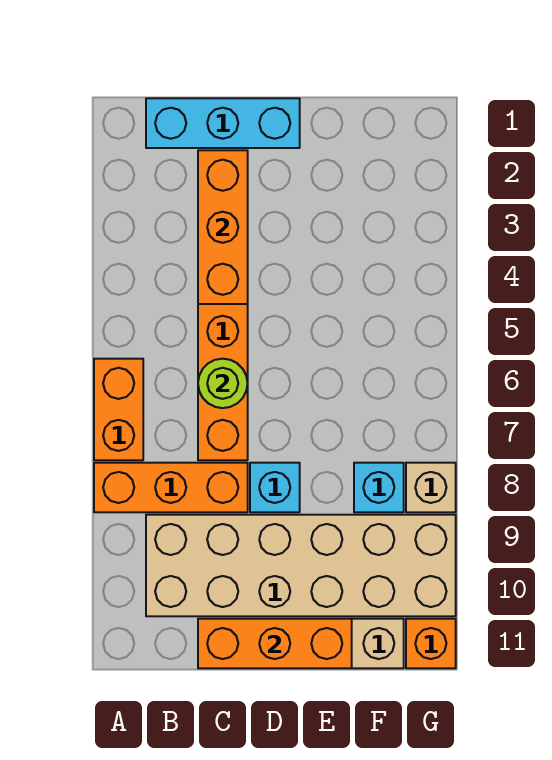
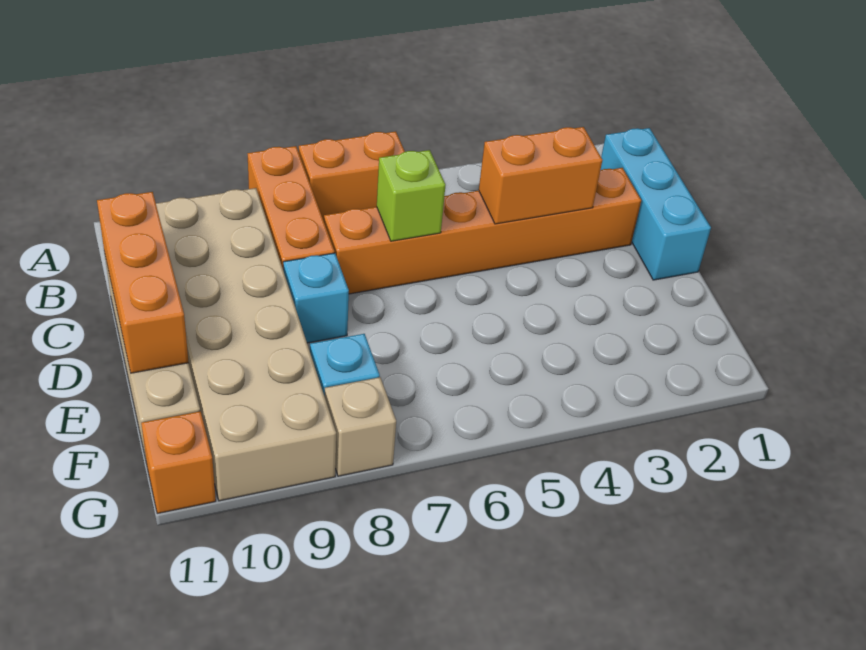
orange brick C2:C4 level 2 -> orange brick C3:C4 level 2
lime round brick C6 level 2 -> lime brick C6 level 2

